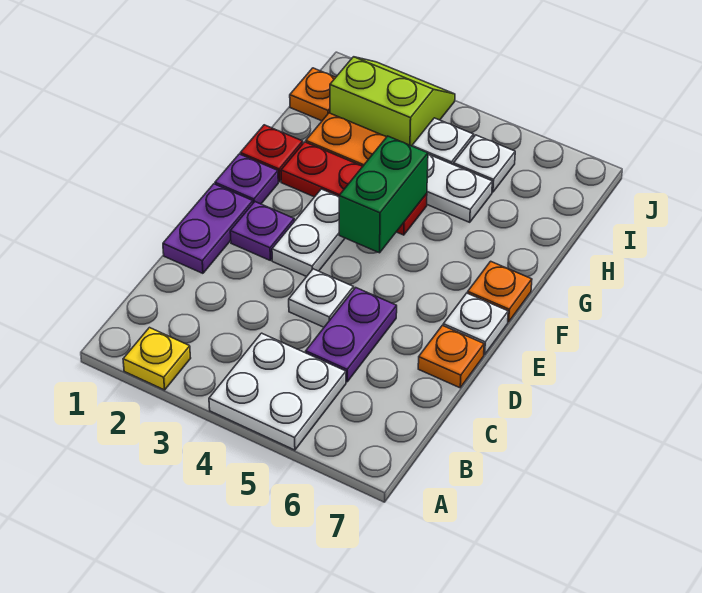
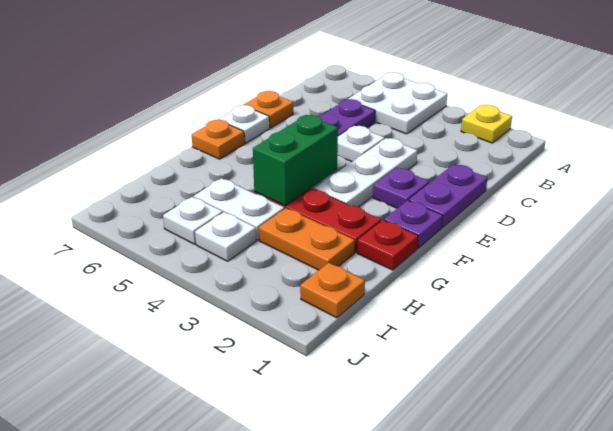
white plate E3:F3 level 1 -> white plate D3:F3 level 1
lime slope I2:J3 level 1 top I -> none

